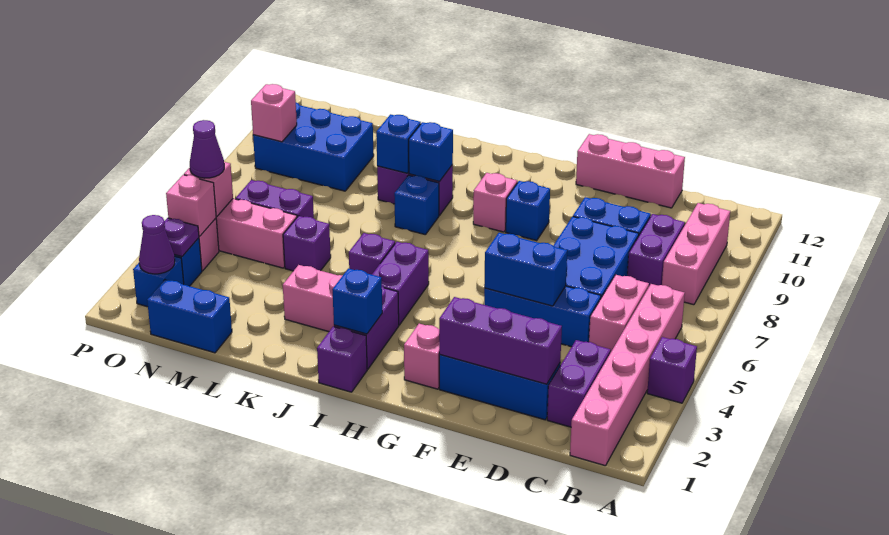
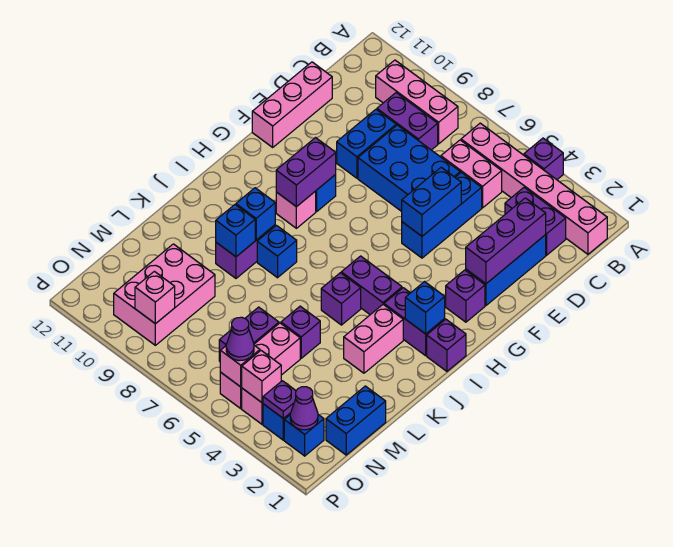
pink brick G2 level 1 -> purple brick G2 level 1
none -> purple brick G9:H9 level 2
blue brick M9:O10 level 1 -> pink brick M9:O10 level 1

